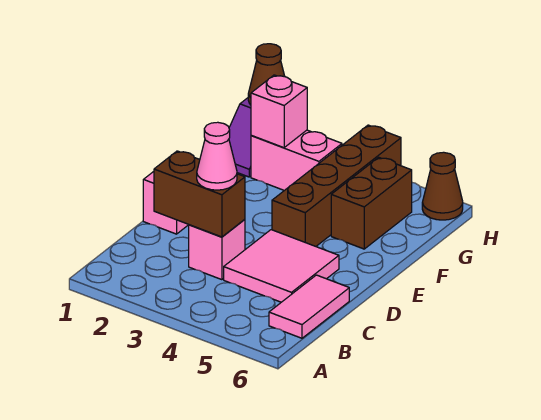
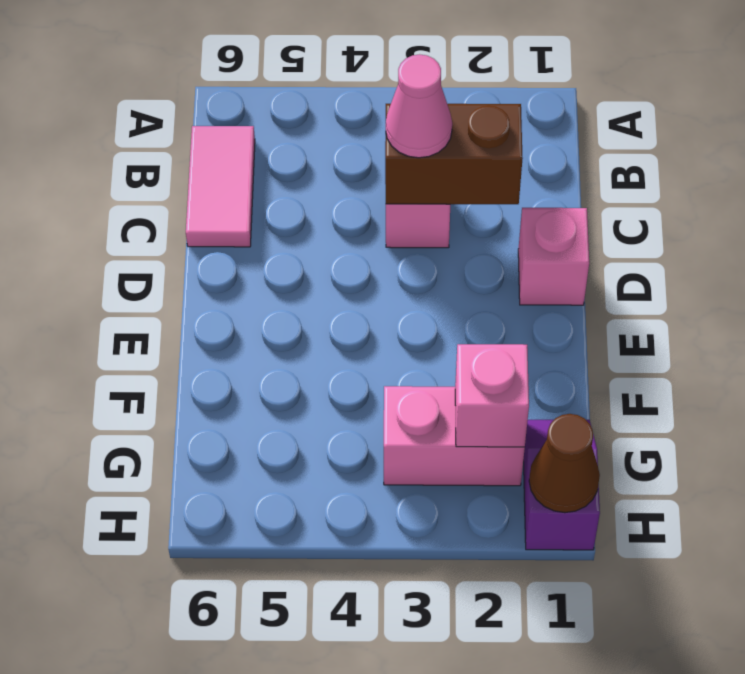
pink tile C4:D5 level 1 -> none
brown brick E4:H4 level 1 -> none
brown brick F5:G5 level 1 -> none
brown cone H6 level 1 -> none

